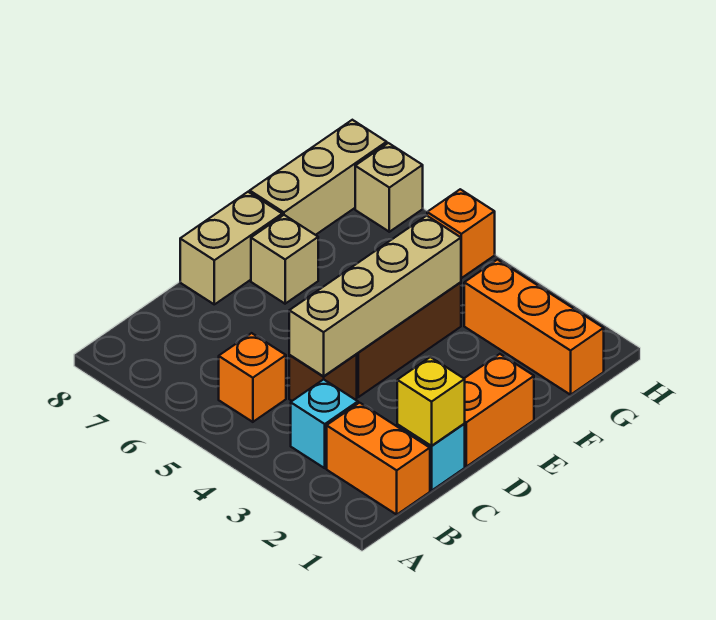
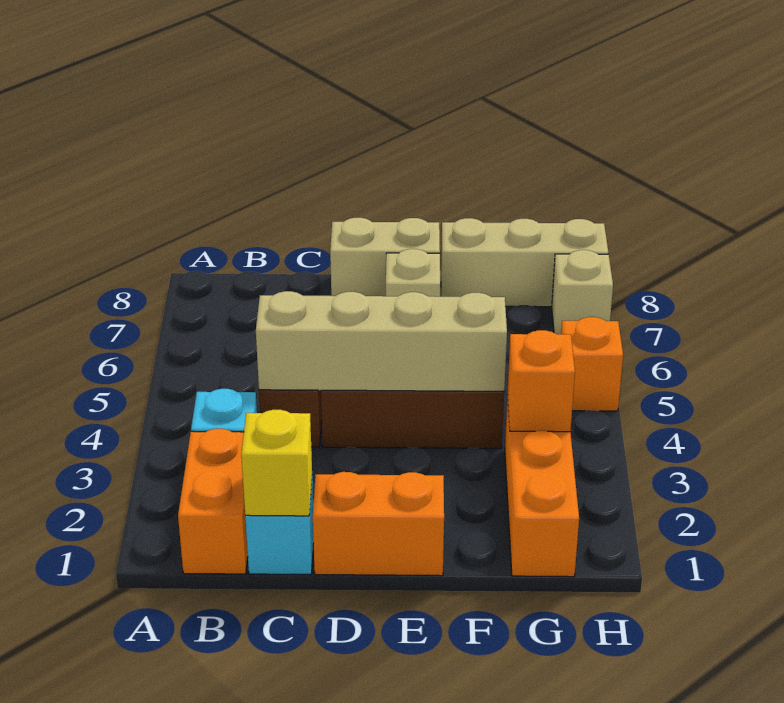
orange brick B5 level 1 -> orange brick G3 level 2

